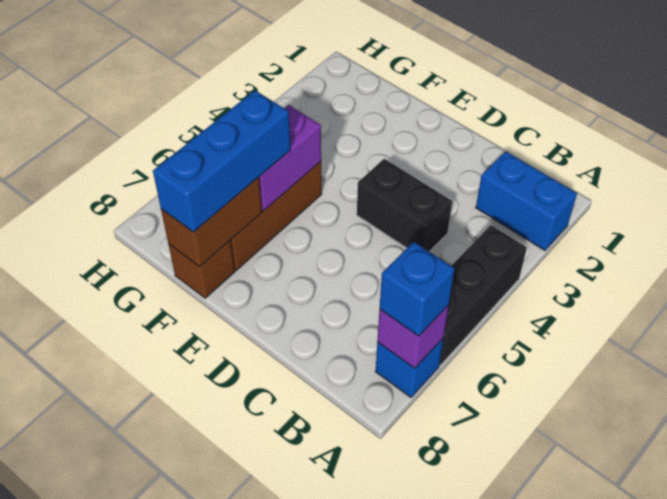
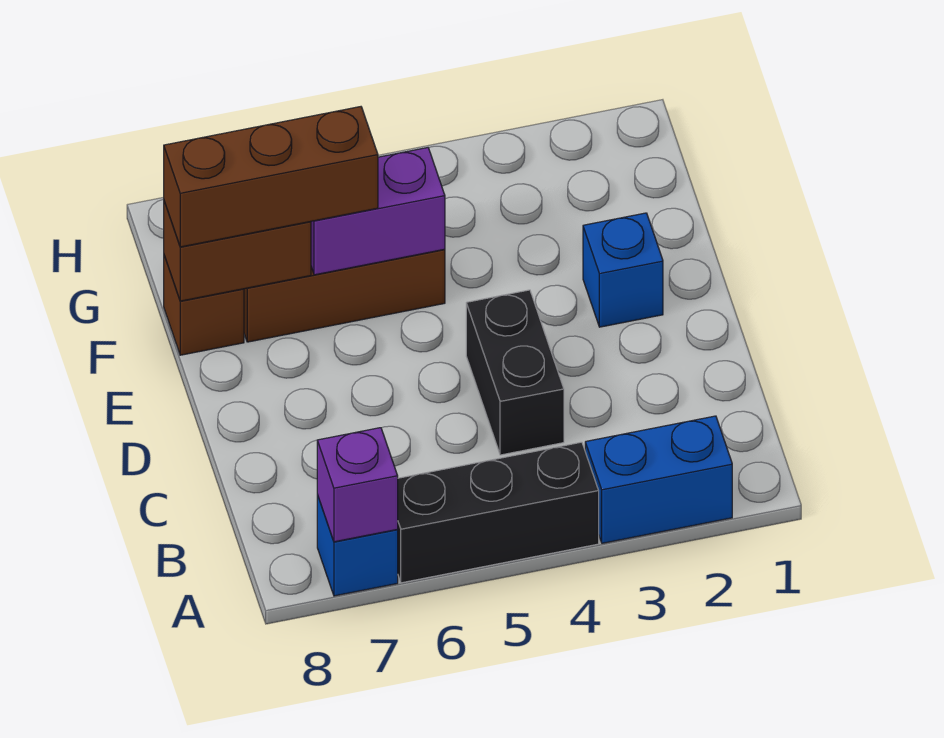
blue brick A2:B2 level 1 -> blue brick A2:A3 level 1
blue brick A7 level 3 -> blue brick E2 level 1
blue brick F6:F8 level 3 -> brown brick F6:F8 level 3

